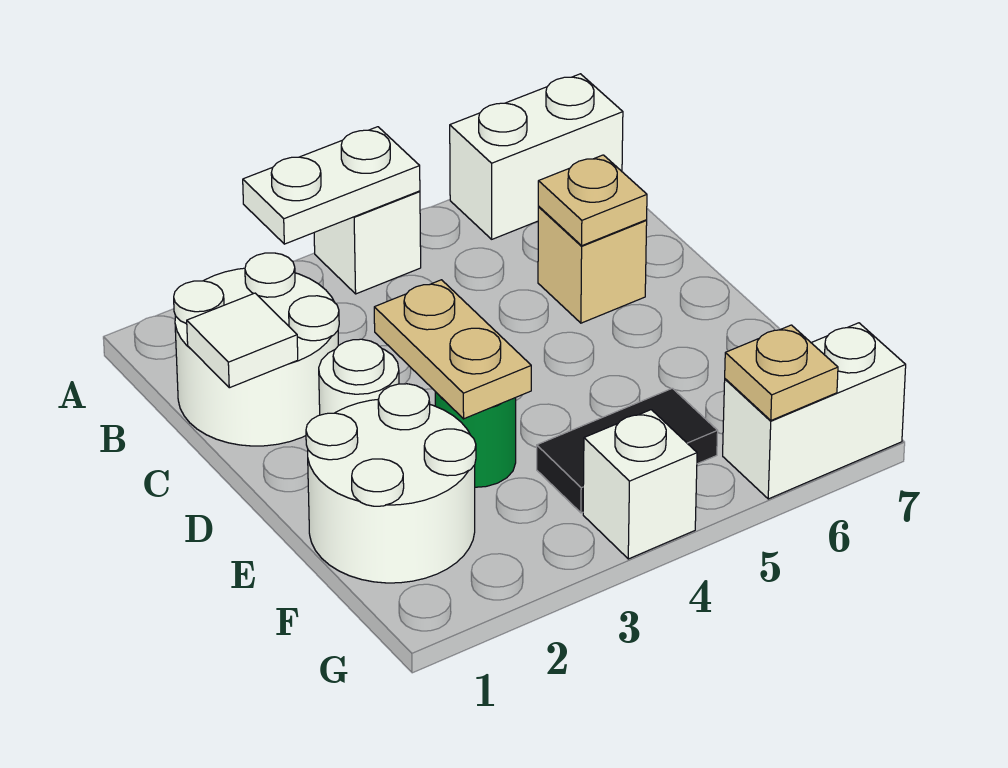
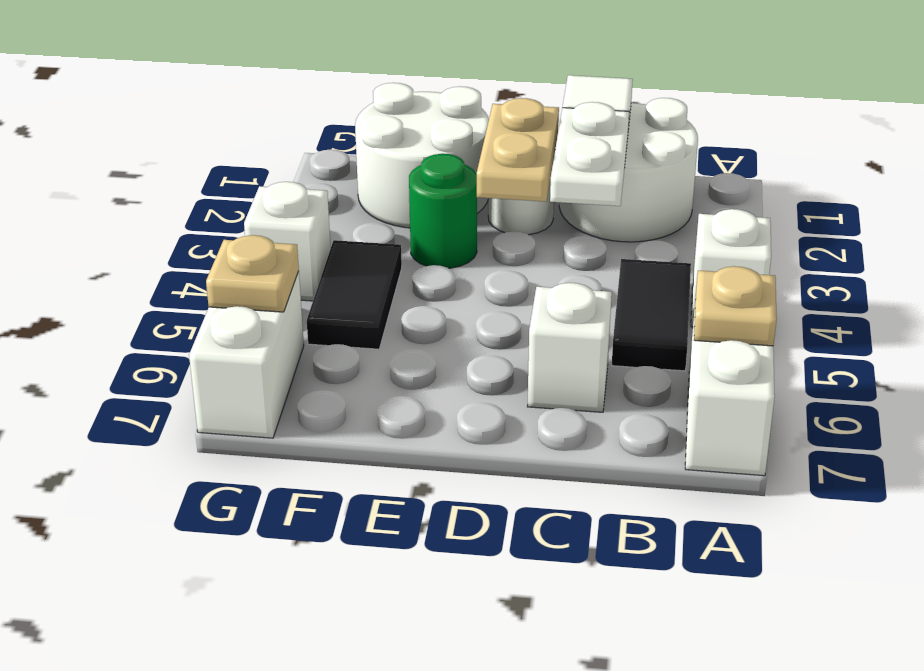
white plate A3:A4 level 2 -> white plate C2:C3 level 2
none -> black tile B4:B5 level 1
tan brick C6 level 1 -> white brick C6 level 1
tan plate C6 level 2 -> tan plate A6 level 2
tan plate D3:E3 level 2 -> tan plate D2:D3 level 2

